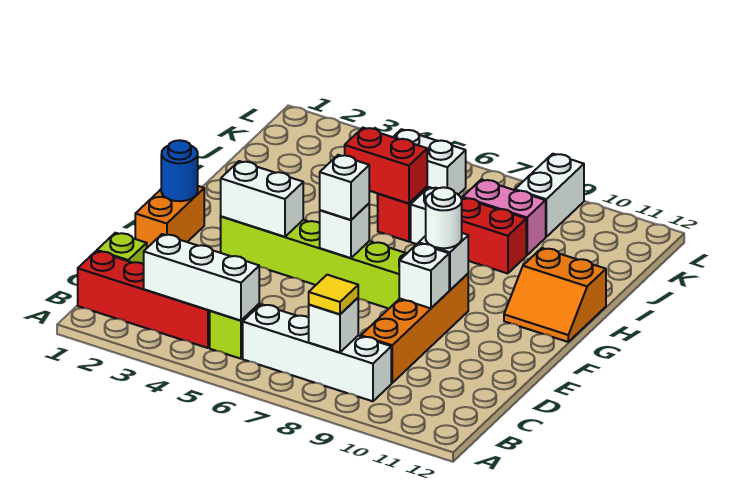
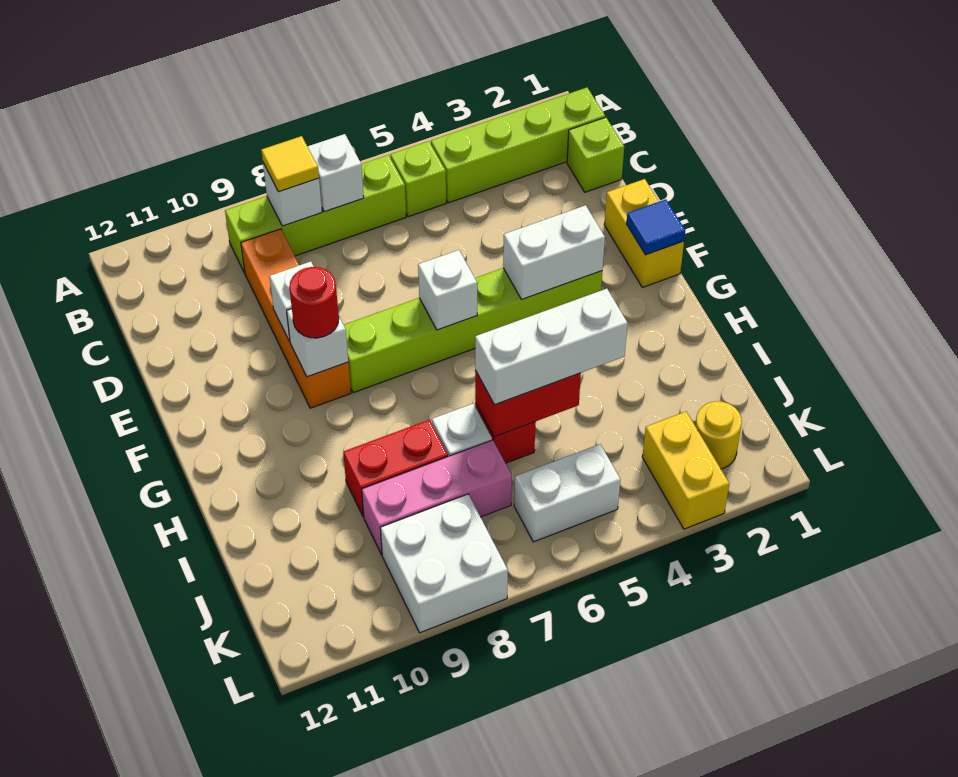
red brick B1:B4 level 1 -> lime brick B1:B4 level 1
white brick B3:B5 level 2 -> white brick I4:I6 level 3
white brick B6:B9 level 1 -> lime brick B6:B9 level 1
orange brick E1:F1 level 1 -> yellow brick E1:F1 level 1
blue round brick F1 level 2 -> blue tile F1 level 2
white brick F6 level 3 -> white brick B7 level 2
white round brick F9 level 3 -> red round brick F9 level 3
orange slope G11:H12 level 1 top H -> none
pink brick J8:J9 level 1 -> pink brick J7:J9 level 1
none -> yellow round brick K2 level 1
none -> yellow brick K3:L3 level 1
white brick K9:L9 level 1 -> white brick K8:L9 level 1

